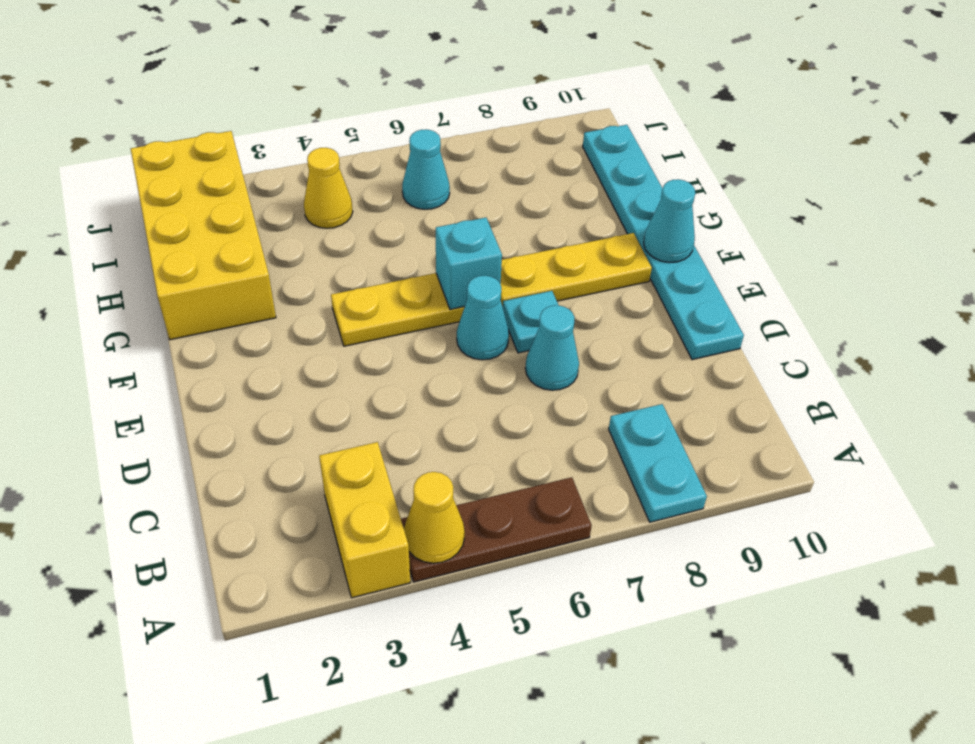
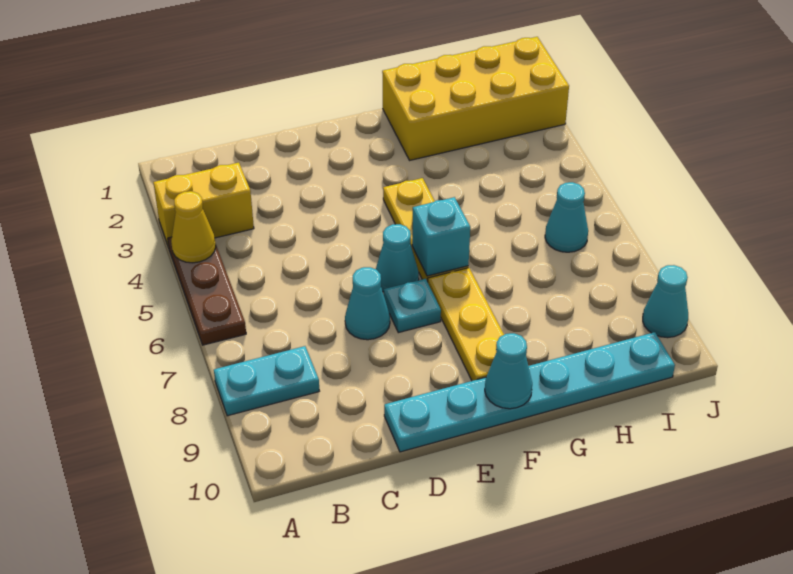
yellow cone I4 level 1 -> none
none -> cyan cone J9 level 1

